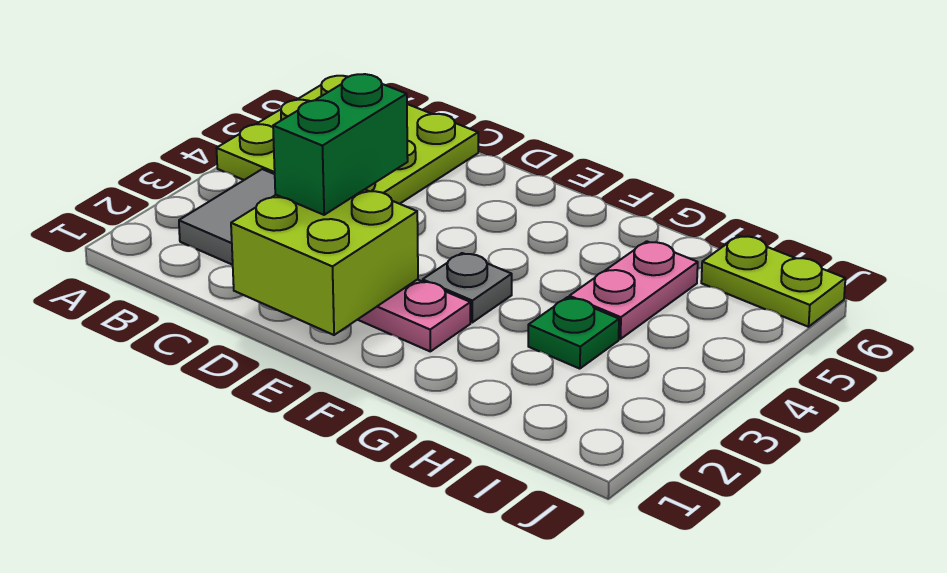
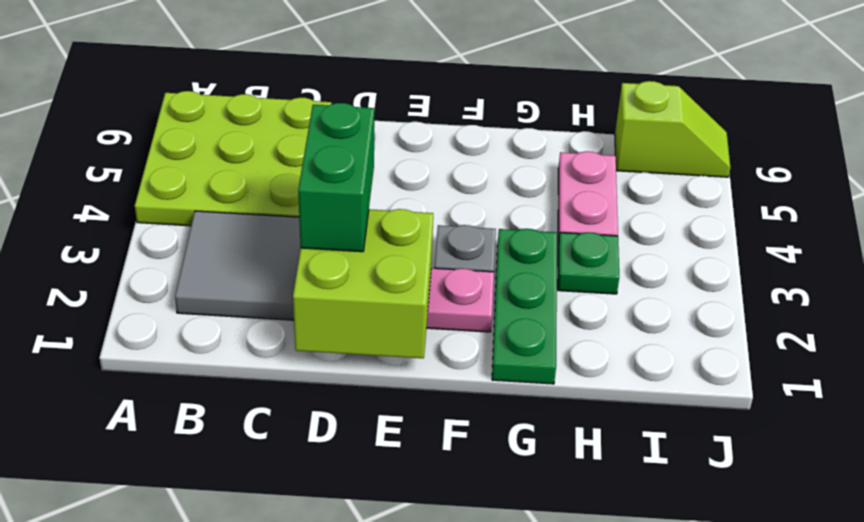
none -> green plate G1:G3 level 1
lime plate I6:J6 level 1 -> lime slope I6:J6 level 1 top I

